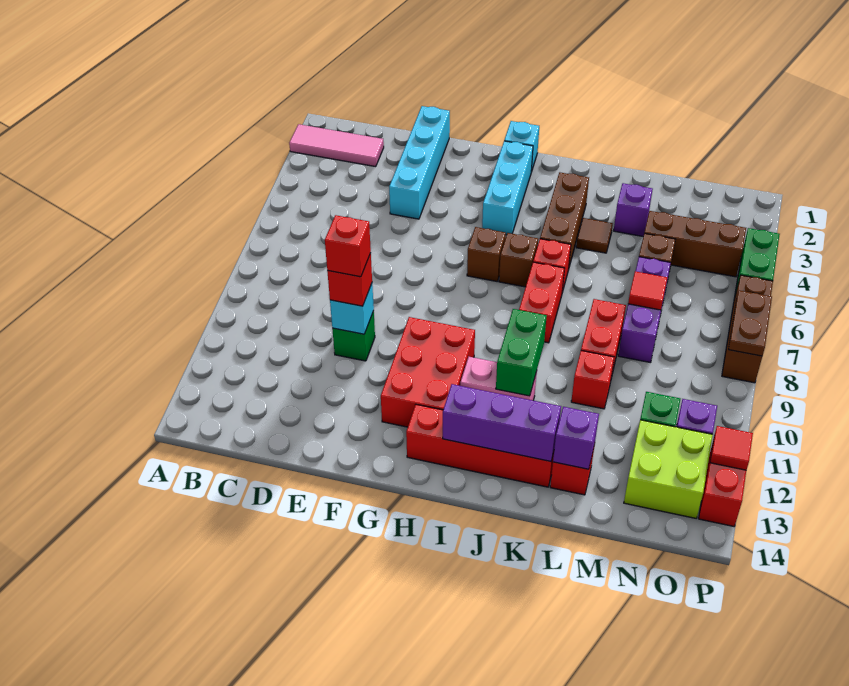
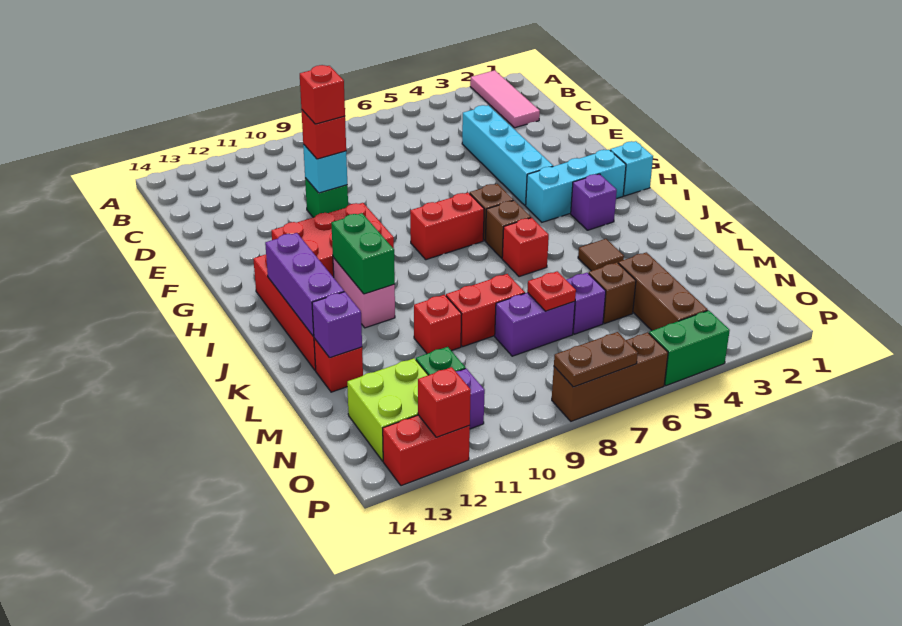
cyan brick E1:E4 level 1 -> cyan brick D4:G4 level 1
brown brick J3:J5 level 1 -> none
red brick J7:J8 level 1 -> red brick H7:H8 level 1
green brick J10:J11 level 2 -> green brick I11:J11 level 2
purple brick L3 level 1 -> purple brick I3 level 1
red tile M7 level 2 -> red plate M7 level 2
red tile P12 level 2 -> red brick P12 level 2

